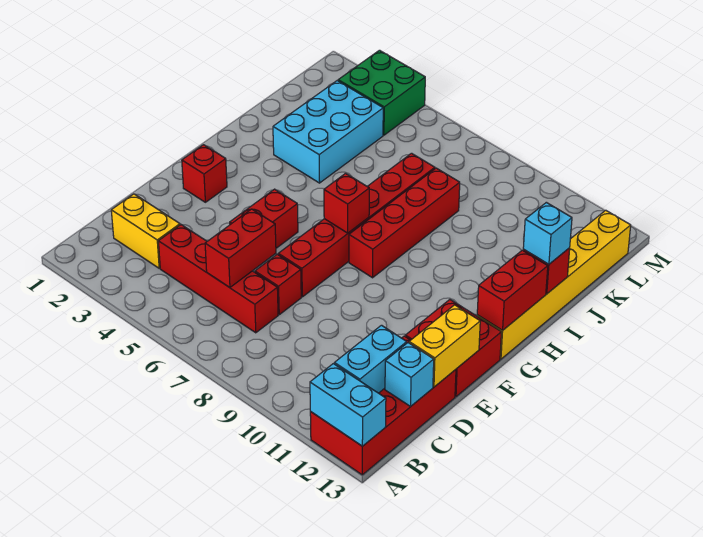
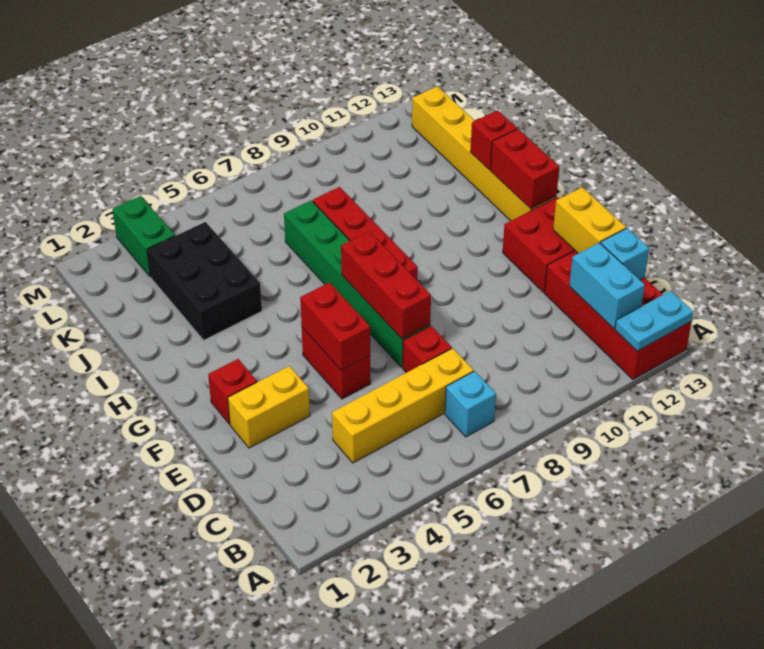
cyan brick A12:A13 level 2 -> cyan plate A12:A13 level 2
yellow brick C2:C3 level 1 -> yellow brick E2:E3 level 1
red brick C4:C7 level 1 -> yellow brick C4:C7 level 1
red brick C6:D6 level 2 -> red brick E5:F5 level 2
red brick E7:J7 level 1 -> green brick E7:J7 level 1
red brick G7 level 2 -> red brick E7:G7 level 2
cyan brick I3:K4 level 1 -> black brick I3:K4 level 1
cyan brick I13 level 3 -> cyan brick B7 level 1
green brick L3:M4 level 1 -> green brick L3:M3 level 1

